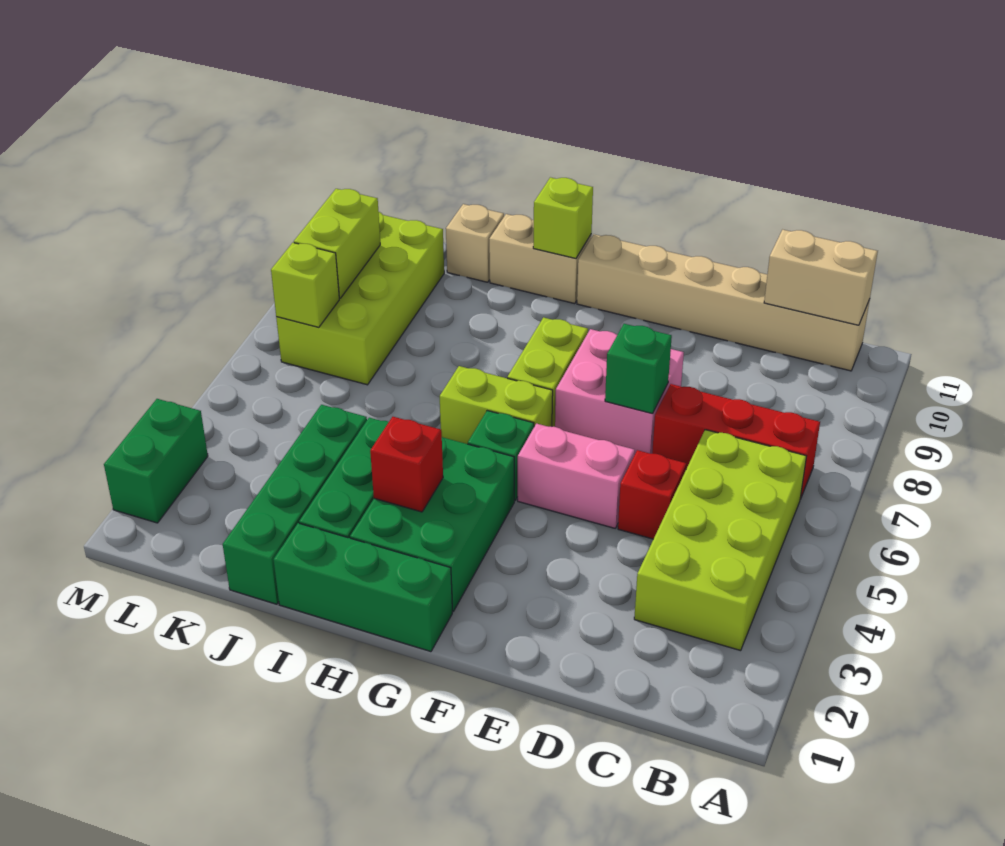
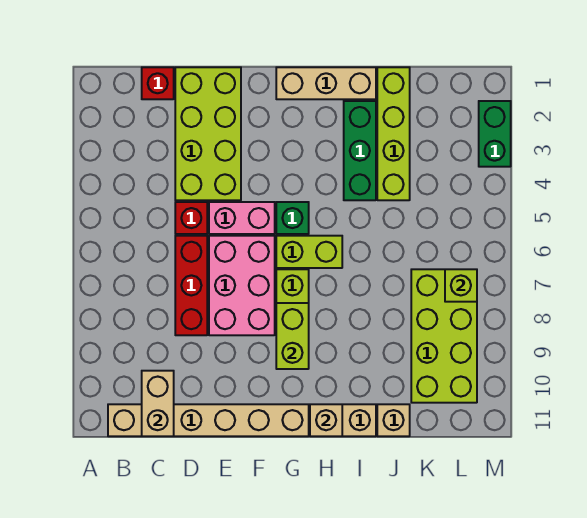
lime brick B3:C6 level 1 -> lime brick D1:E4 level 1
red brick B7:D7 level 1 -> red brick D6:D8 level 1
tan brick B11:C11 level 2 -> tan brick C10:C11 level 2
pink brick E7:F8 level 1 -> pink brick E6:F8 level 1
green brick E7 level 2 -> none
green brick G1:I1 level 1 -> tan brick G1:I1 level 1
green brick G2:H4 level 1 -> none
red brick H3 level 2 -> red brick C1 level 1
lime brick H11 level 2 -> tan brick H11 level 2
green brick J1:J4 level 1 -> lime brick J1:J4 level 1
lime brick L8:L9 level 2 -> lime brick G8:G9 level 2

